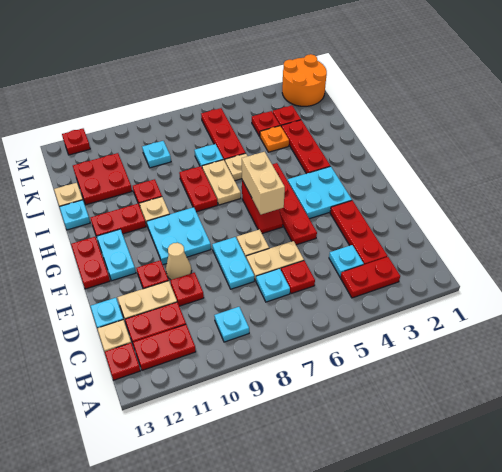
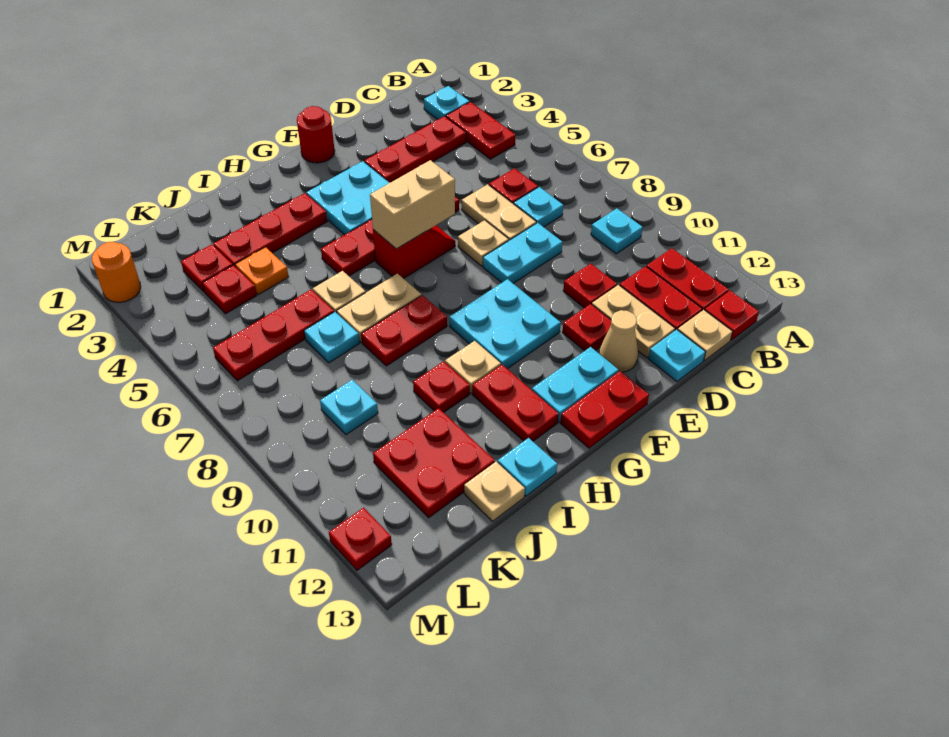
cyan plate C4 level 1 -> cyan plate B2 level 1
tan cone E10 level 1 -> tan cone E12 level 1
none -> red round brick F1 level 1
orange round brick L1:M2 level 1 -> orange round brick M2 level 1

